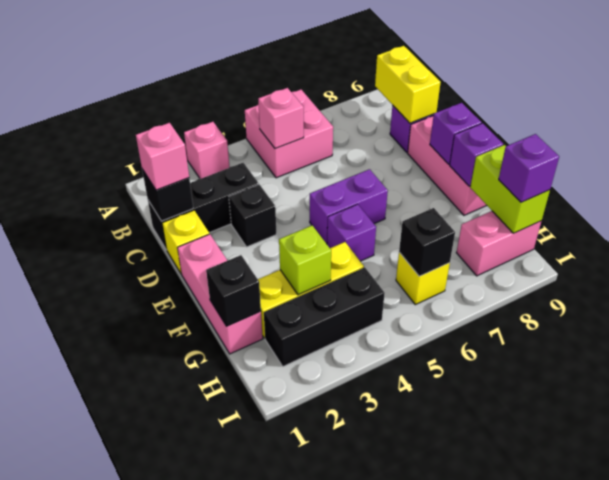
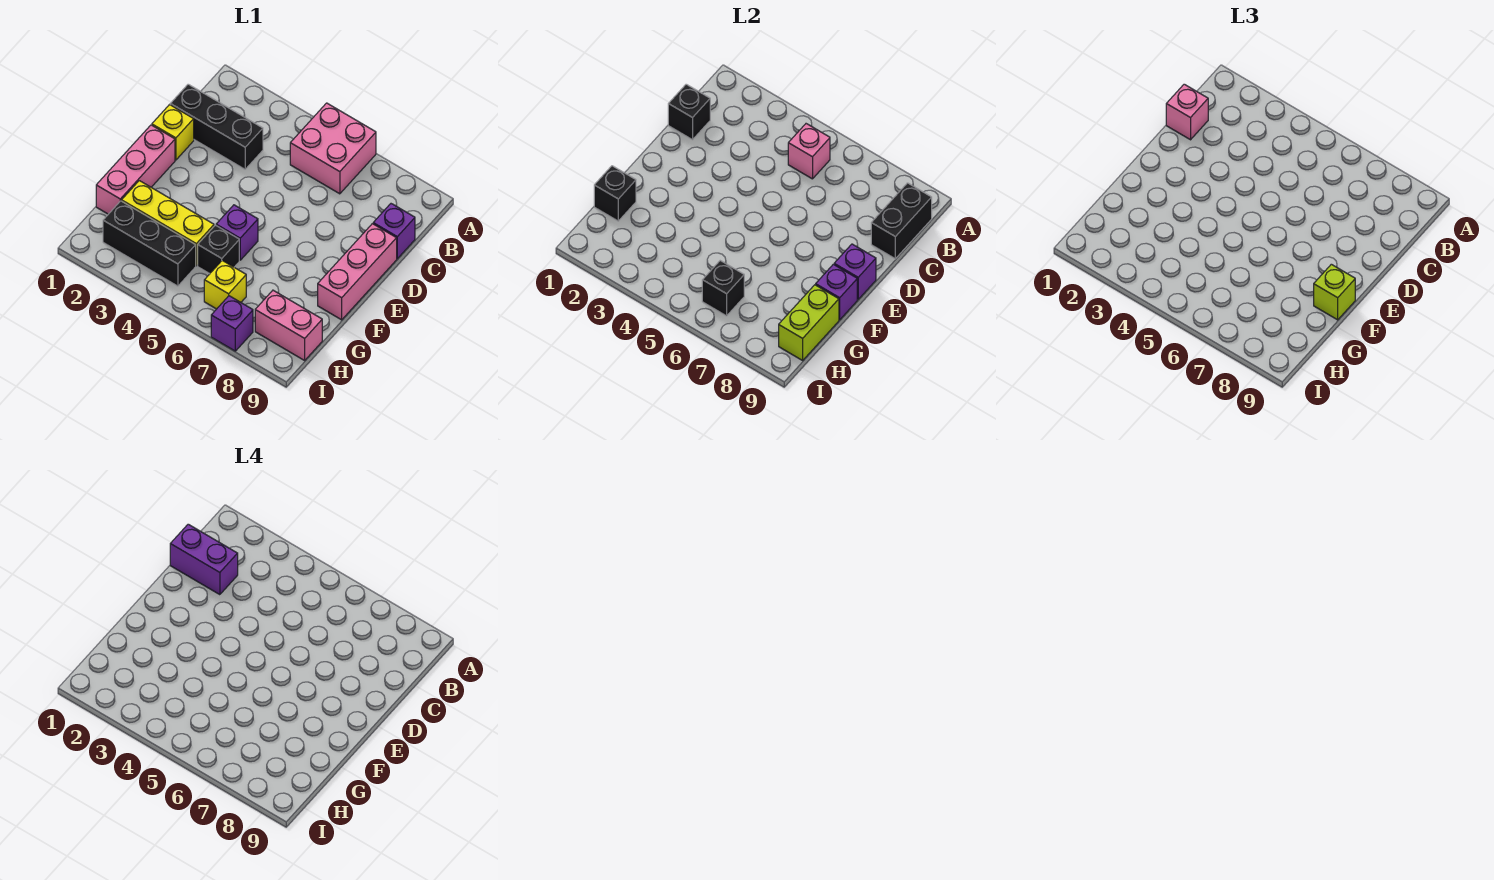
pink brick A3 level 1 -> none
yellow brick B9:C9 level 2 -> black brick B9:C9 level 2
black brick D3 level 1 -> black brick G5 level 1
purple brick E5:E6 level 1 -> purple brick C1:C2 level 4
lime brick G3 level 2 -> lime brick F9 level 3
purple brick H9 level 3 -> purple brick I7 level 1

